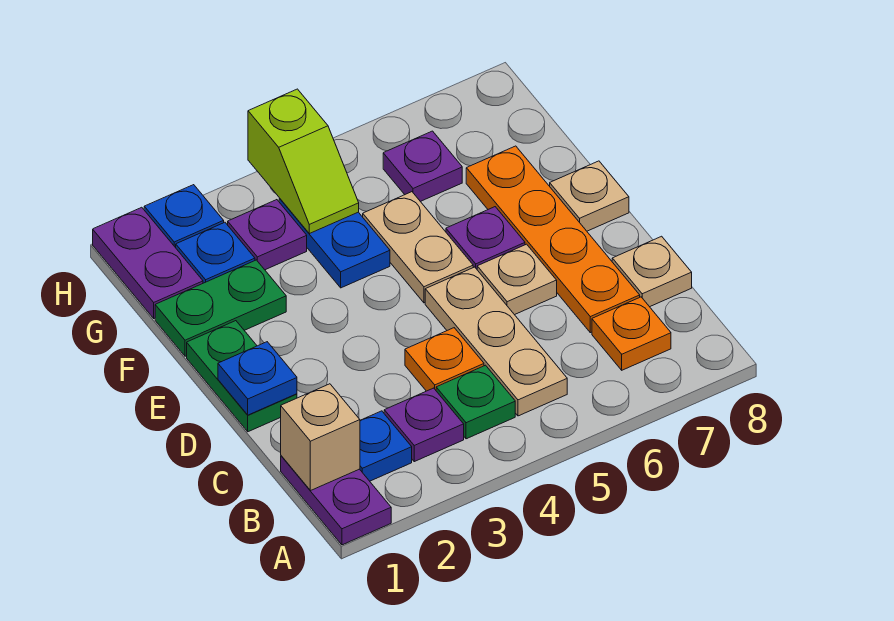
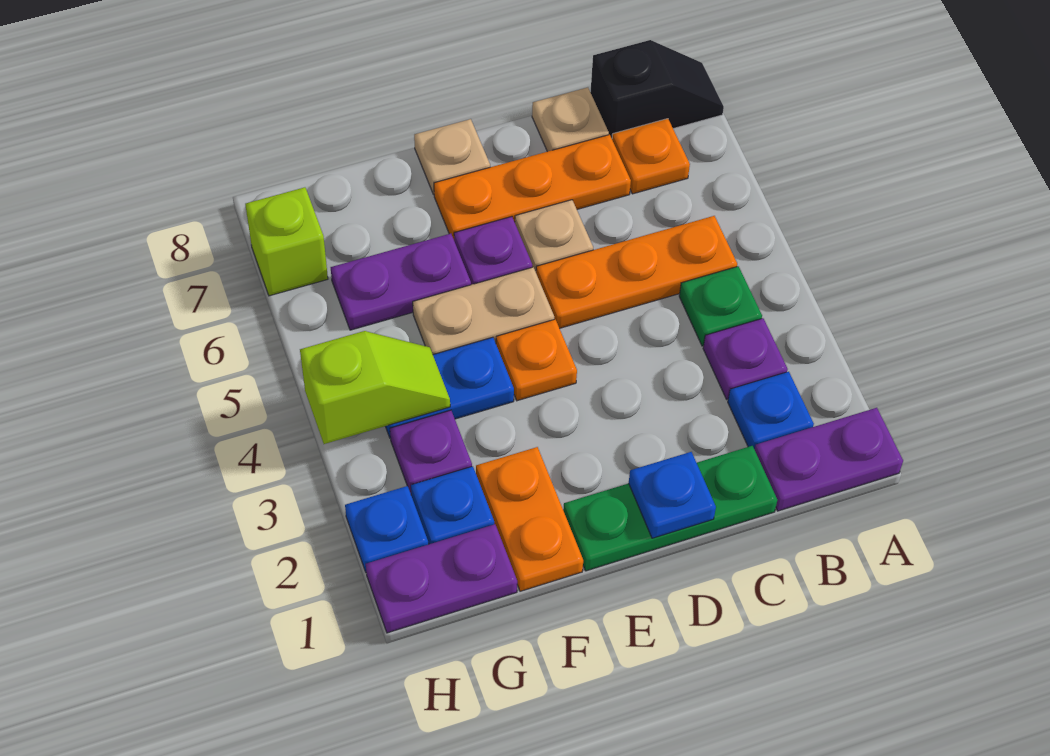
none -> black slope A8:B8 level 1 top B
tan brick B1 level 2 -> none
tan plate B5:D5 level 1 -> orange plate B5:D5 level 1
orange plate C4 level 1 -> orange plate E4 level 1
orange plate C7:F7 level 1 -> orange plate C7:E7 level 1
green plate D1:E1 level 1 -> green plate C1:E1 level 1
green plate F1:F2 level 1 -> orange plate F1:F2 level 1
purple plate G6 level 1 -> purple plate F6:G6 level 1
none -> lime brick H7 level 1

